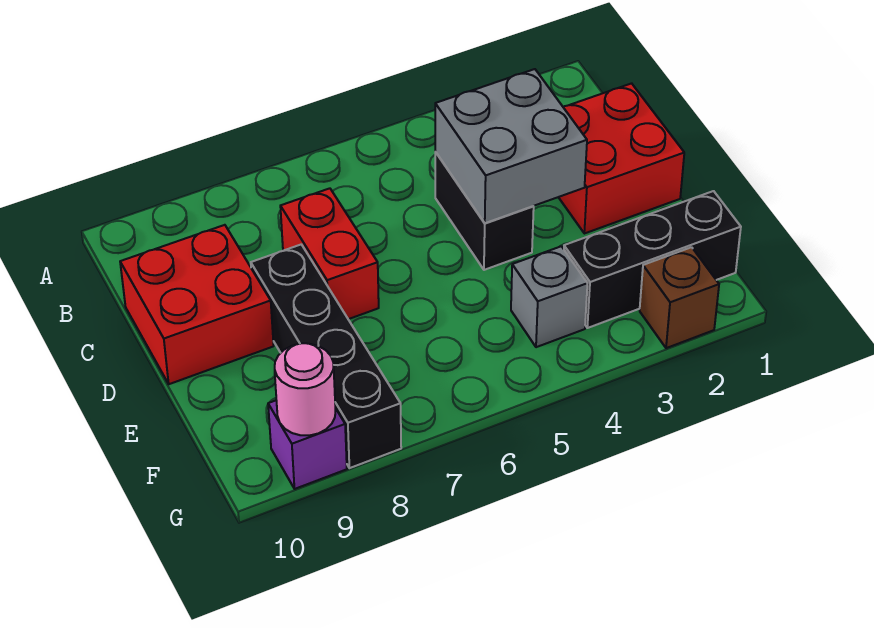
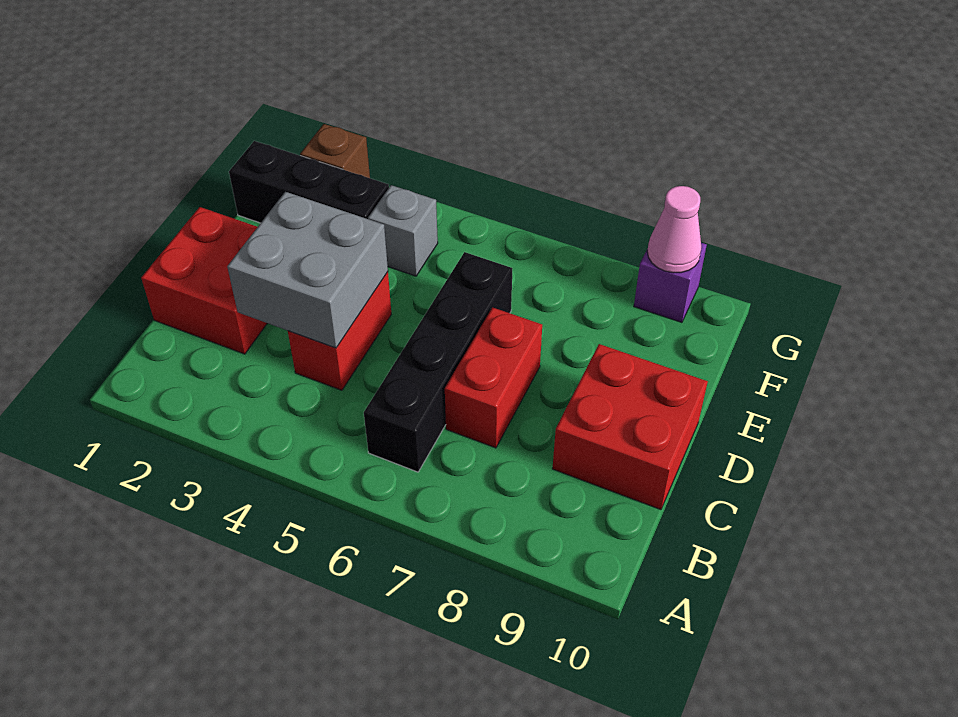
black brick C4:D4 level 1 -> red brick C4:D4 level 1
black brick D8:G8 level 1 -> black brick B6:E6 level 1
pink round brick G9 level 2 -> pink cone G9 level 2

